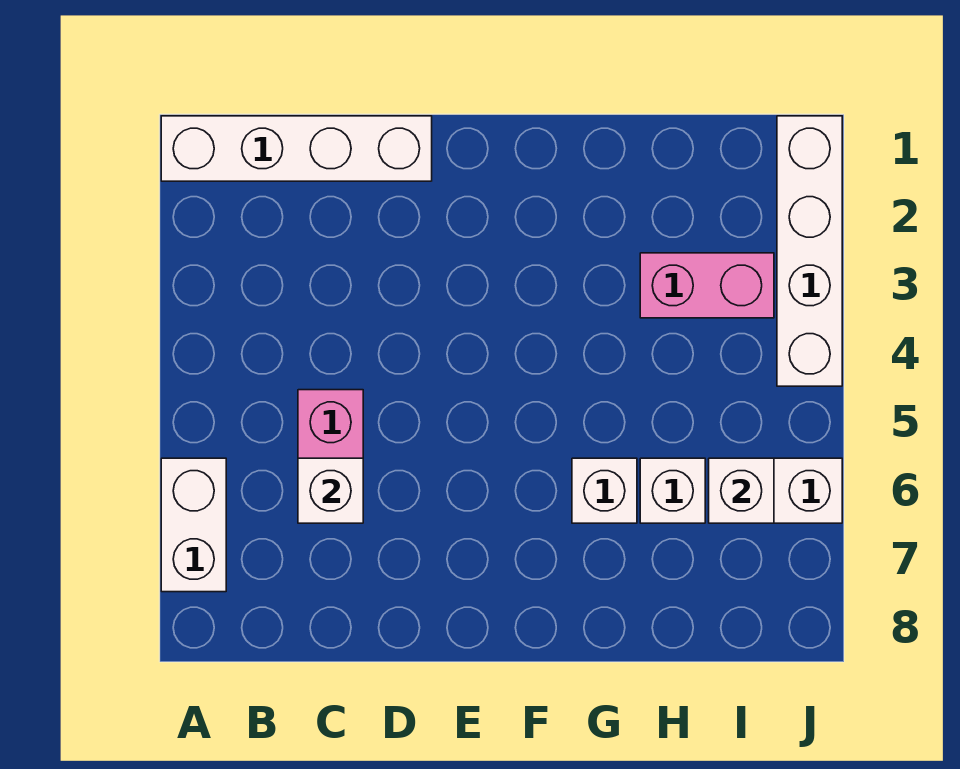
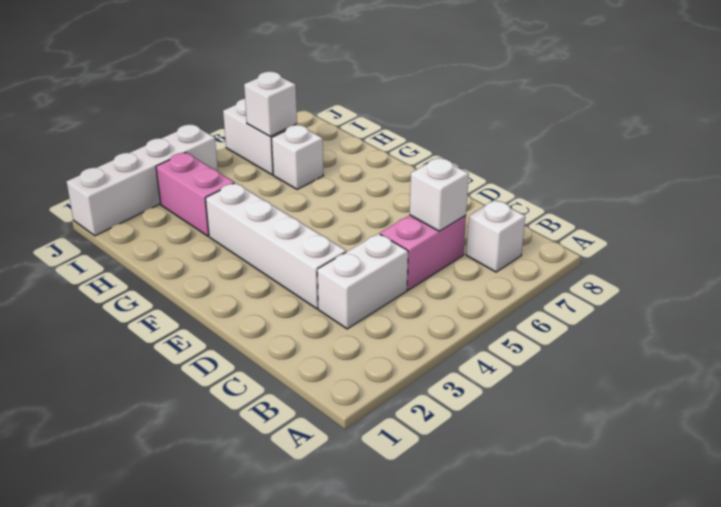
white brick A1:D1 level 1 -> white brick D3:G3 level 1
white brick A6:A7 level 1 -> white brick C3:C4 level 1
white brick G6 level 1 -> white brick B7 level 1

